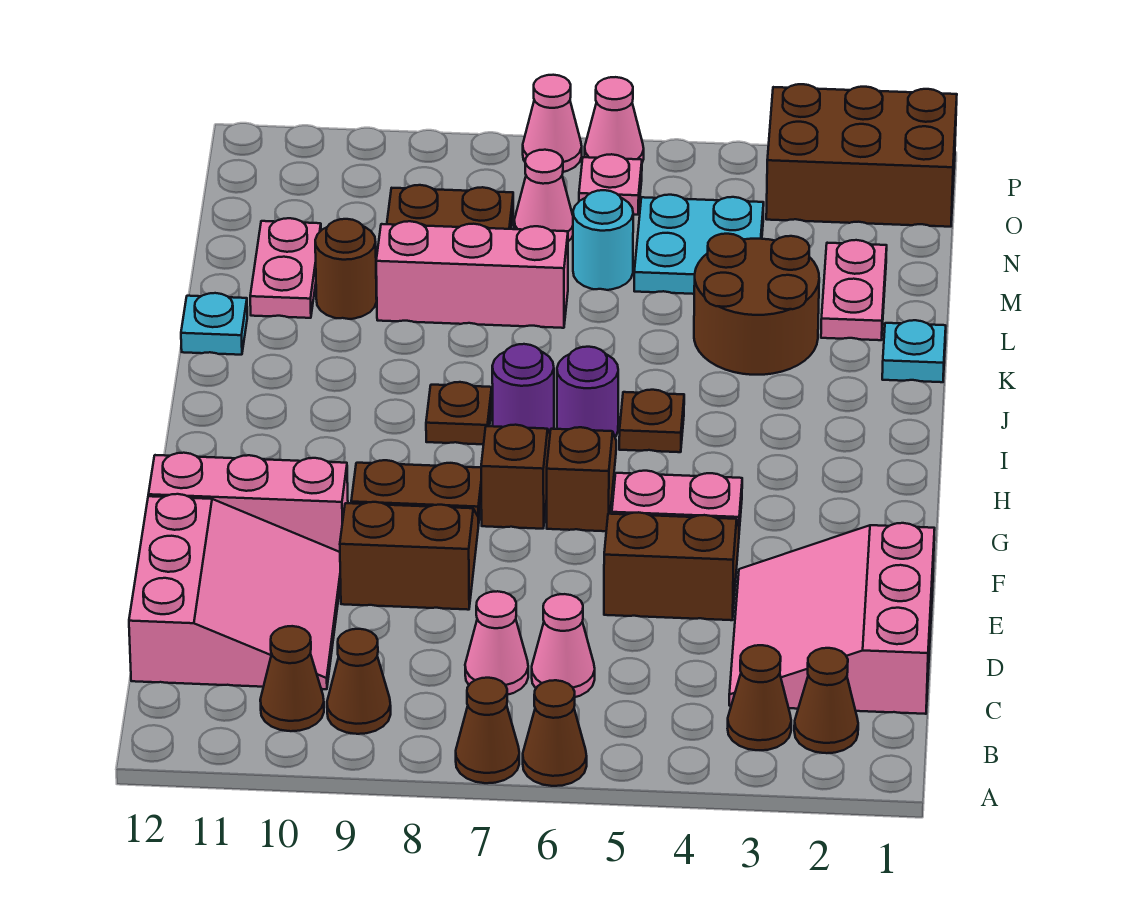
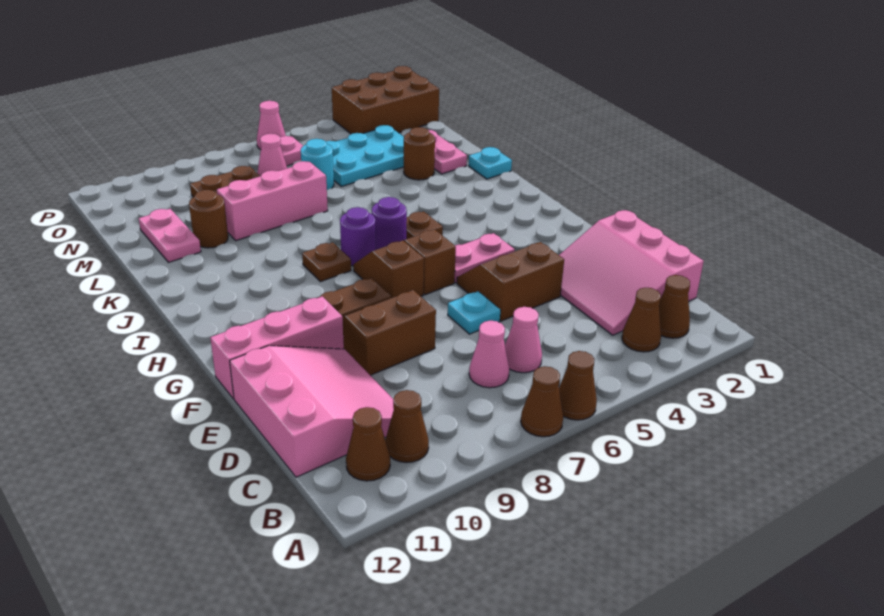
brown cone B9 level 1 -> brown cone B11 level 1
brown round brick K3:L4 level 1 -> brown round brick L3 level 1
cyan plate K12 level 1 -> cyan plate E6 level 1
cyan plate M4:N5 level 1 -> cyan plate M3:N5 level 1
pink cone P7 level 1 -> none

